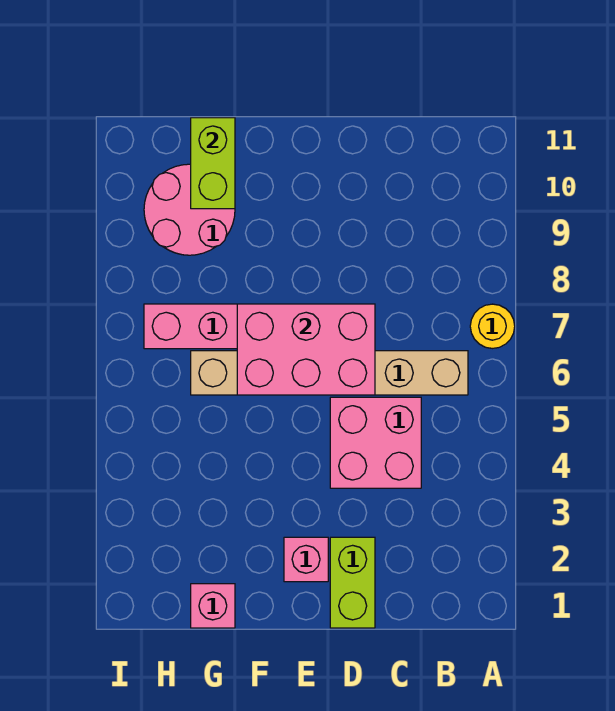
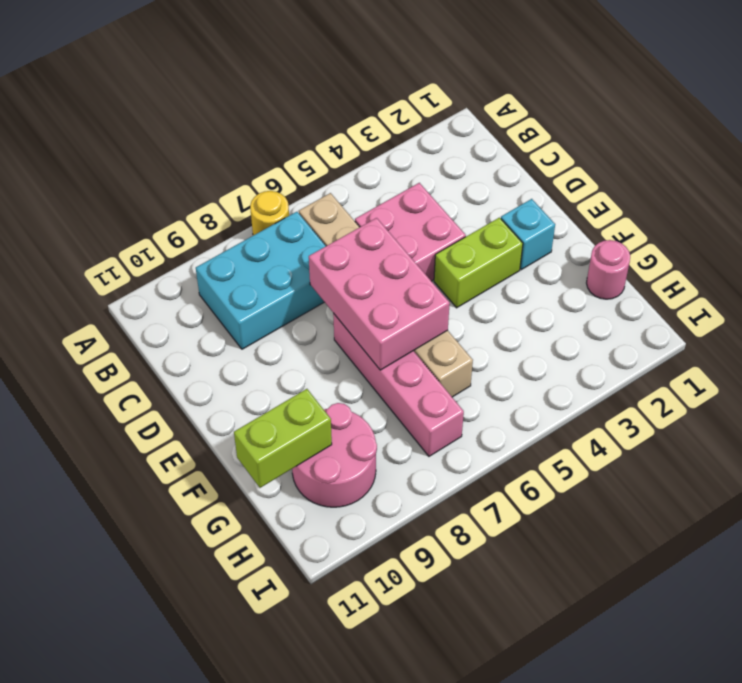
none -> cyan brick B7:C9 level 1
lime brick D1:D2 level 1 -> lime brick E3:E4 level 1
pink brick E2 level 1 -> cyan brick E2 level 1
pink brick G1 level 1 -> pink round brick G1 level 1

